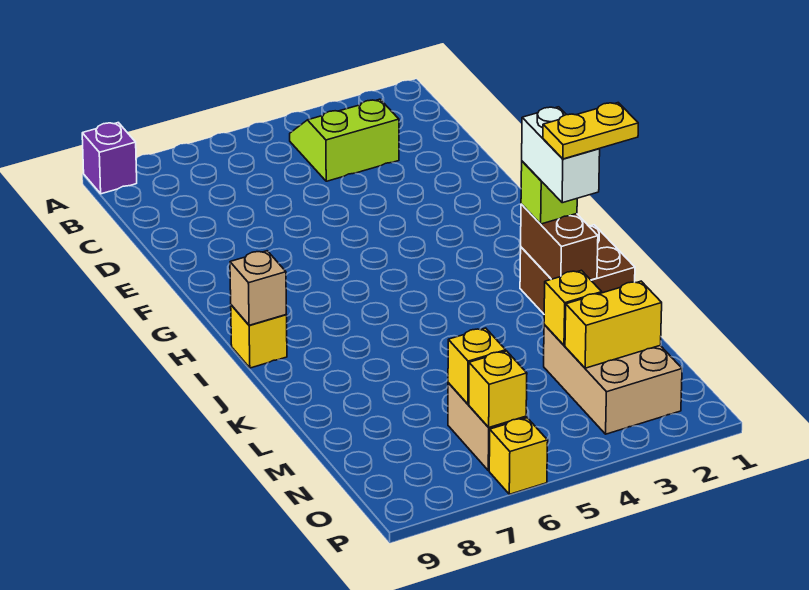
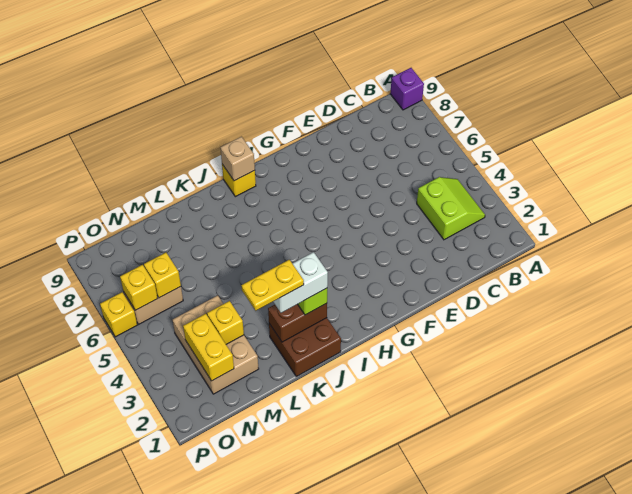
yellow plate K1:K2 level 5 -> yellow plate K2:L2 level 5
tan brick M2:O3 level 1 -> tan brick M2:N4 level 1

